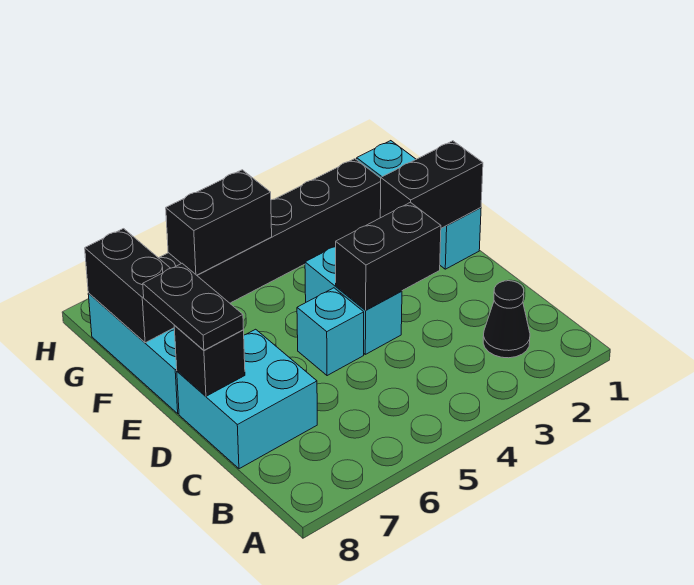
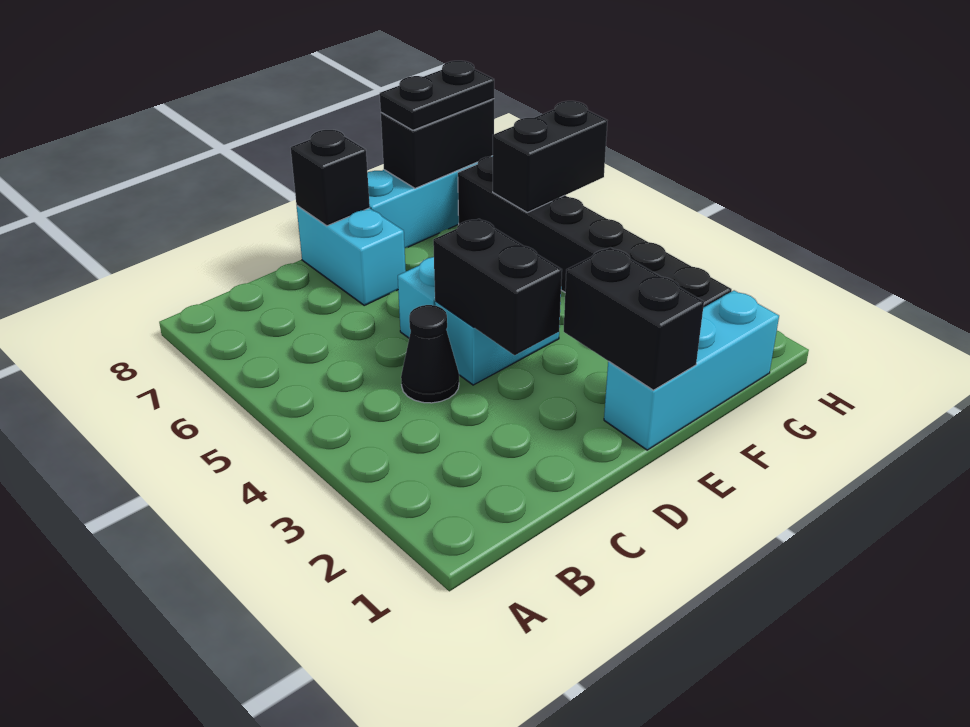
black cone B2 level 1 -> black cone C4 level 1
cyan brick C7:D8 level 1 -> cyan brick D7:D8 level 1
black plate D8:E8 level 3 -> black plate F8:G8 level 3
black brick G5:G6 level 2 -> black brick G6:H6 level 2

